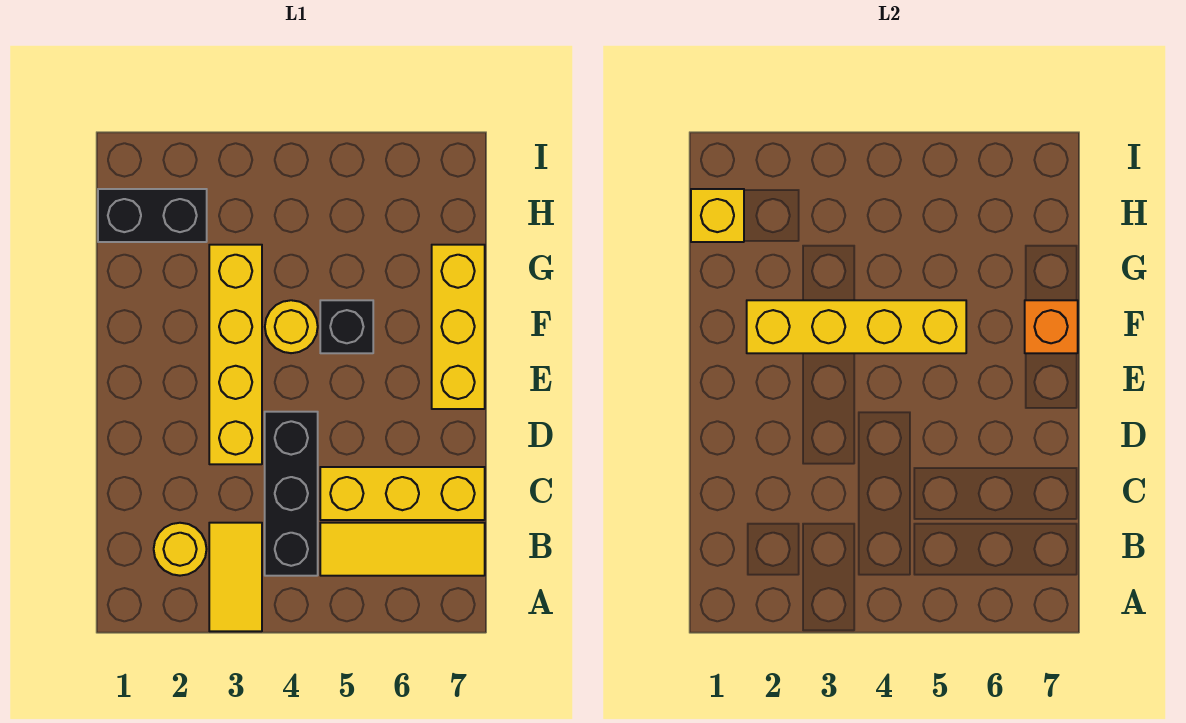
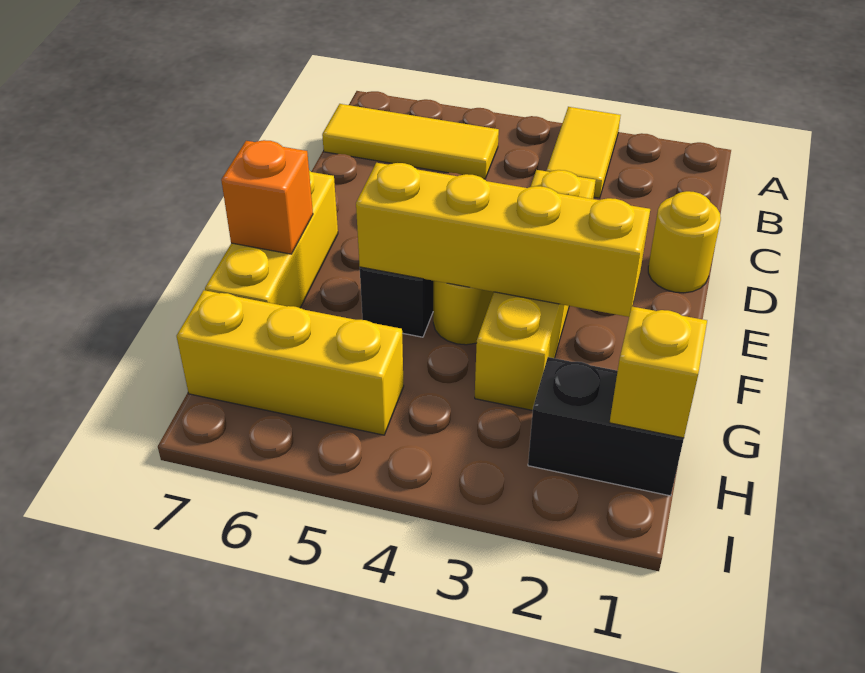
yellow round brick B2 level 1 -> yellow round brick D1 level 1
black brick B4:D4 level 1 -> none
yellow brick C5:C7 level 1 -> yellow brick H5:H7 level 1

